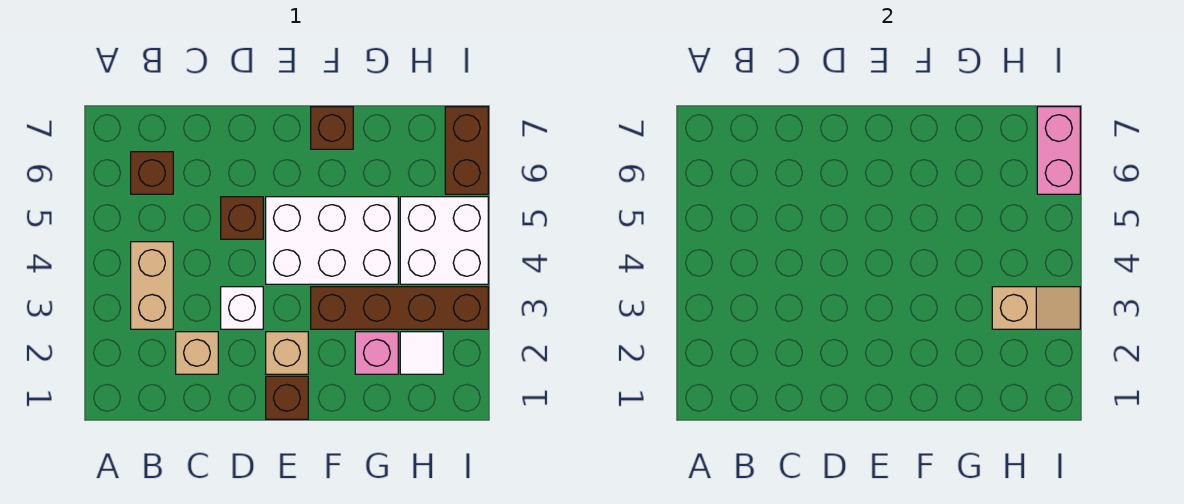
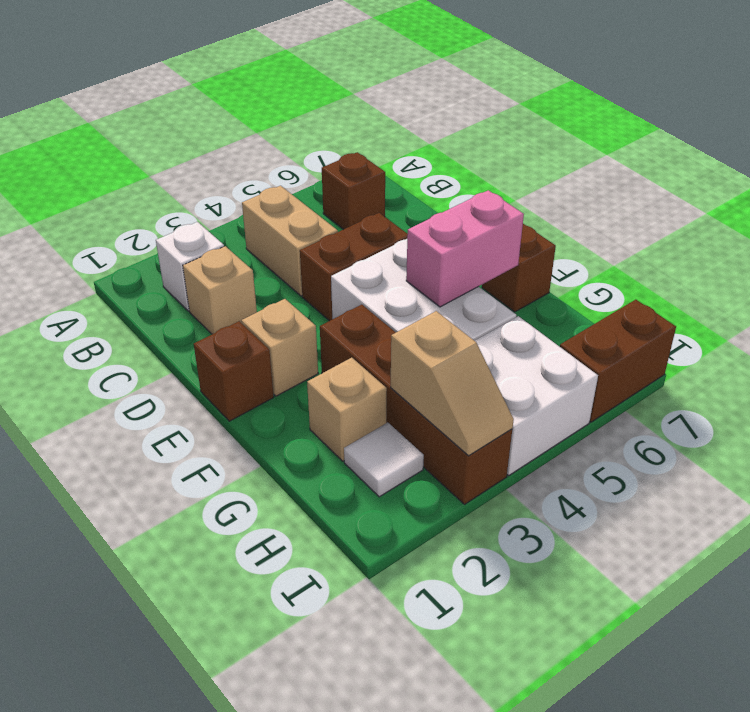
tan brick B3:B4 level 1 -> tan brick B4:C4 level 1
white brick D3 level 1 -> white brick B2 level 1
brown brick D5 level 1 -> brown brick D4:D5 level 1
pink brick G2 level 1 -> tan brick G2 level 1
pink brick I6:I7 level 2 -> pink brick F5:F6 level 2

